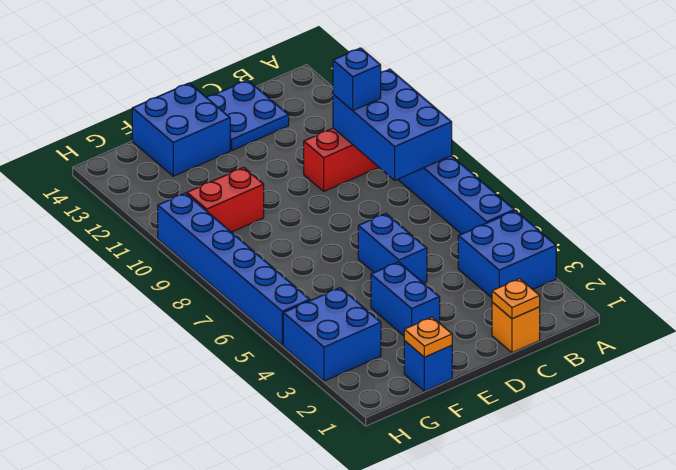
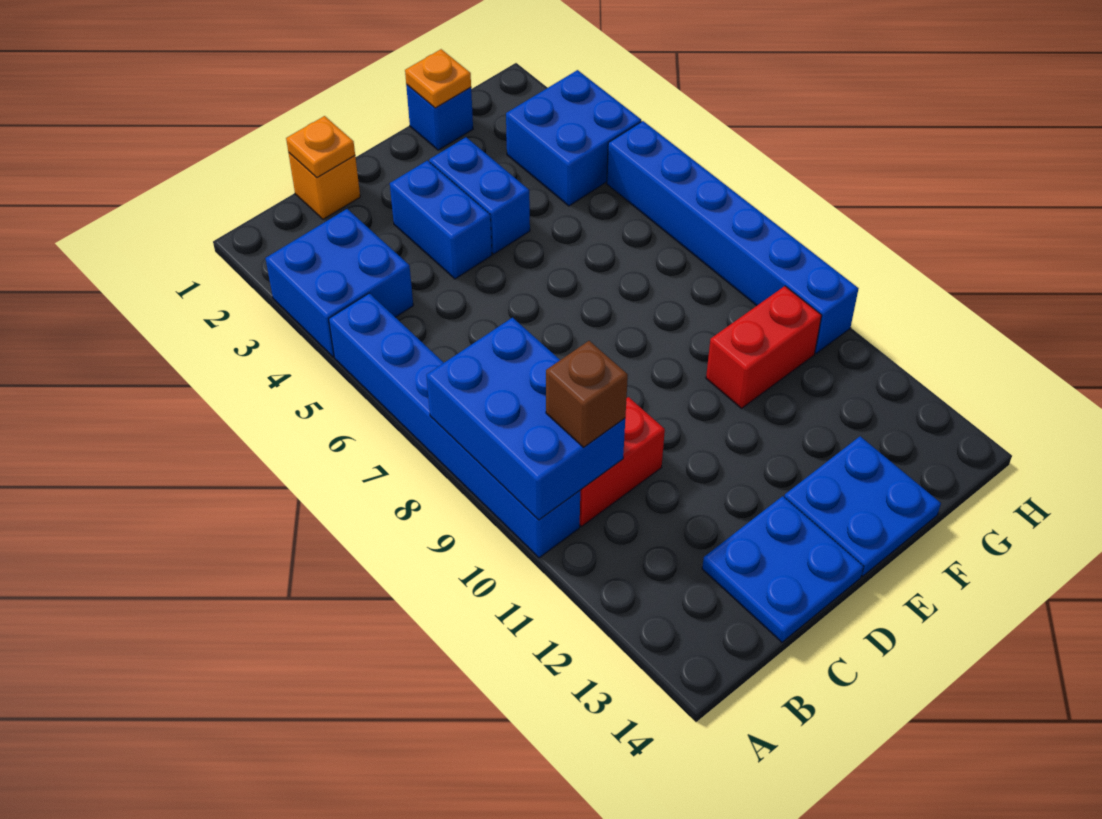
blue brick B10 level 3 -> brown brick B10 level 3
blue brick D5:D6 level 1 -> blue brick D3:D4 level 1
blue brick E13:F14 level 1 -> blue plate E13:F14 level 1

